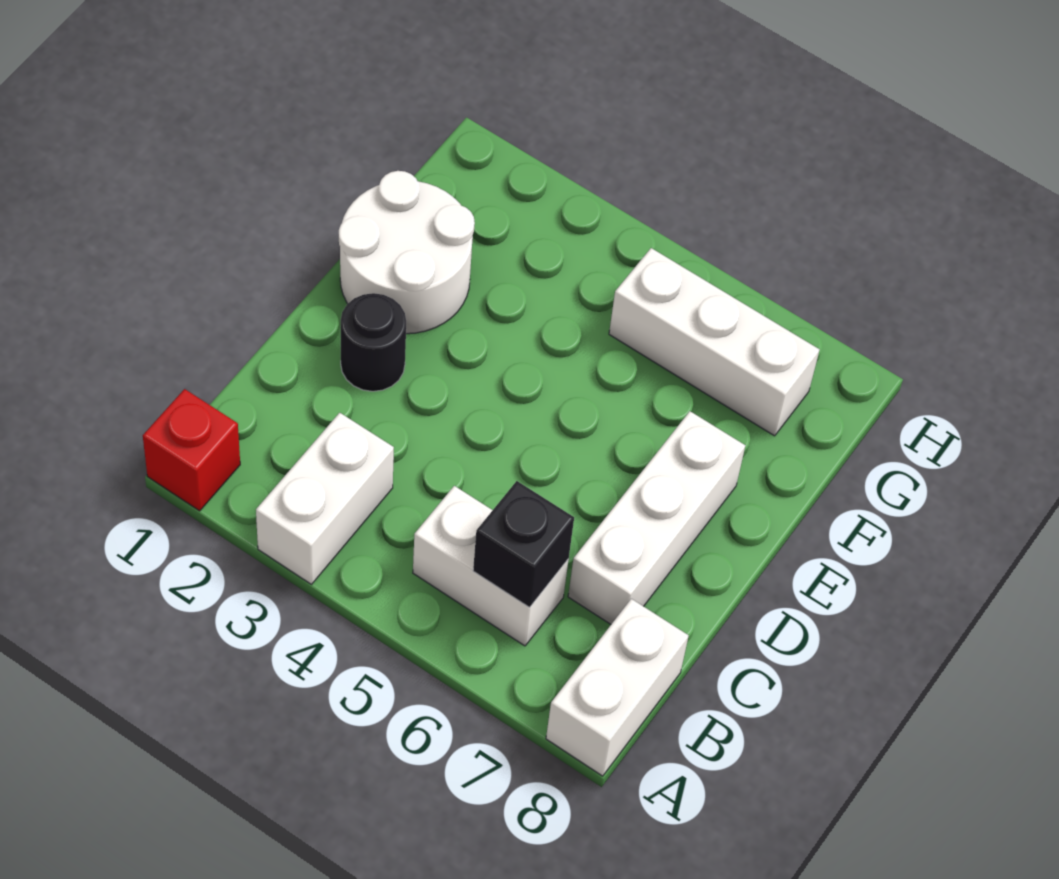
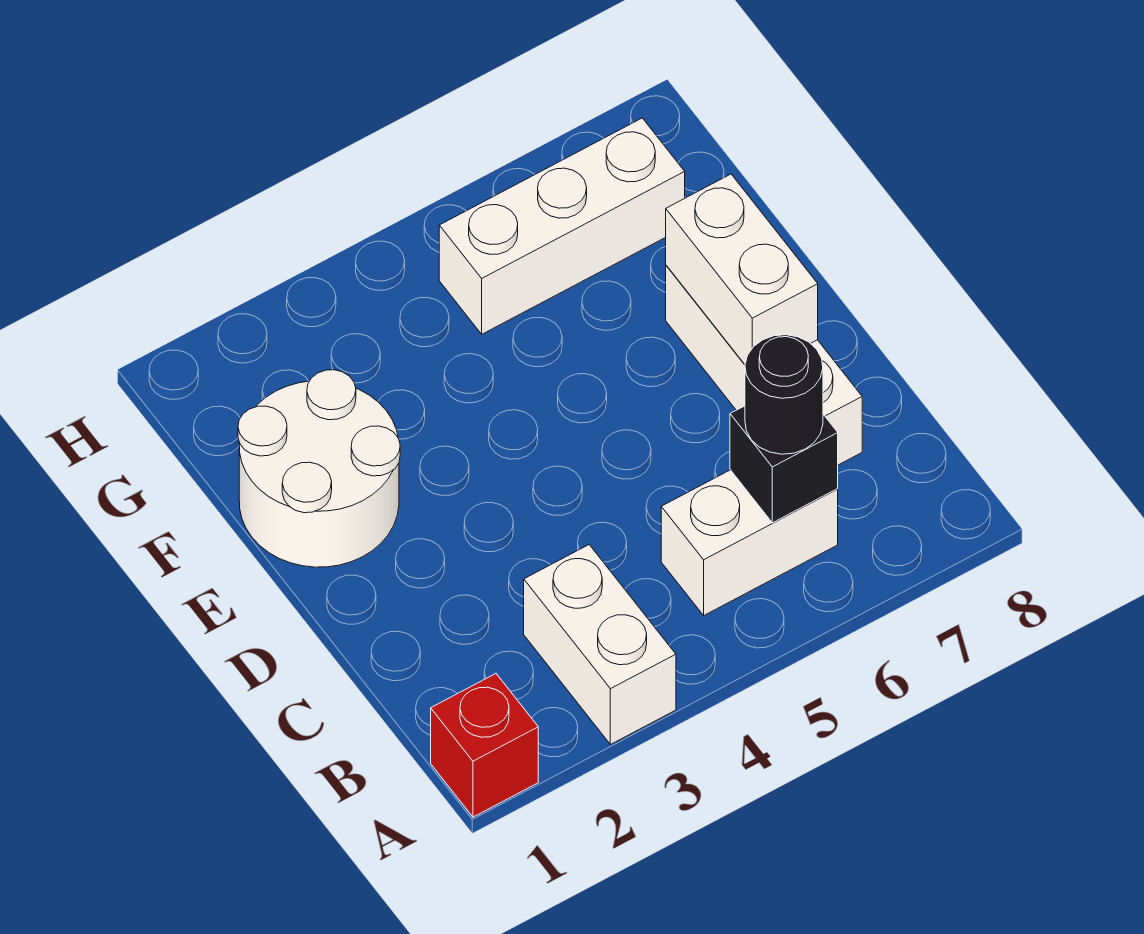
white brick A8:B8 level 1 -> white brick D7:E7 level 2
black round brick D2 level 1 -> black round brick B6 level 3

